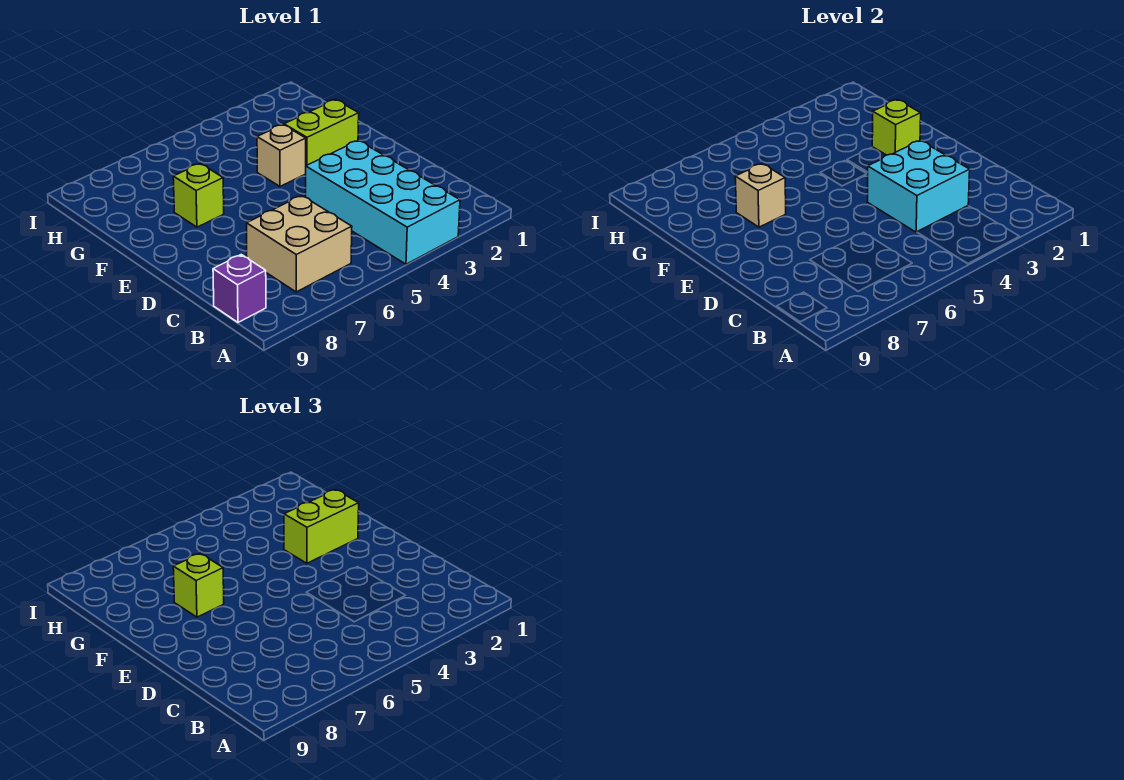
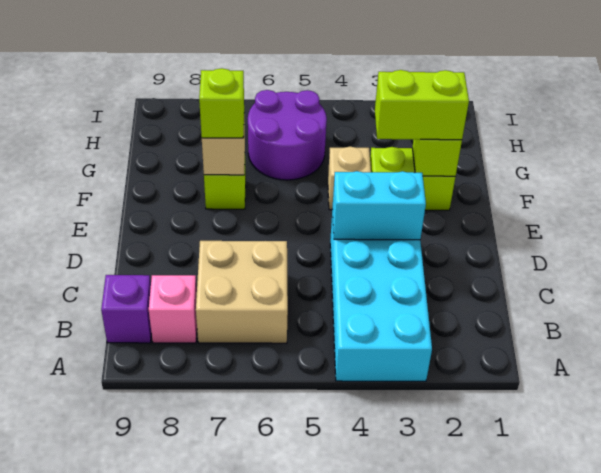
none -> pink brick B8 level 1
cyan brick C3:D4 level 2 -> cyan brick D3:D4 level 2
none -> purple round brick G5:H6 level 1

